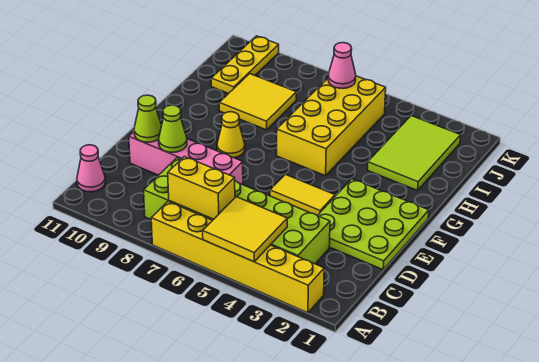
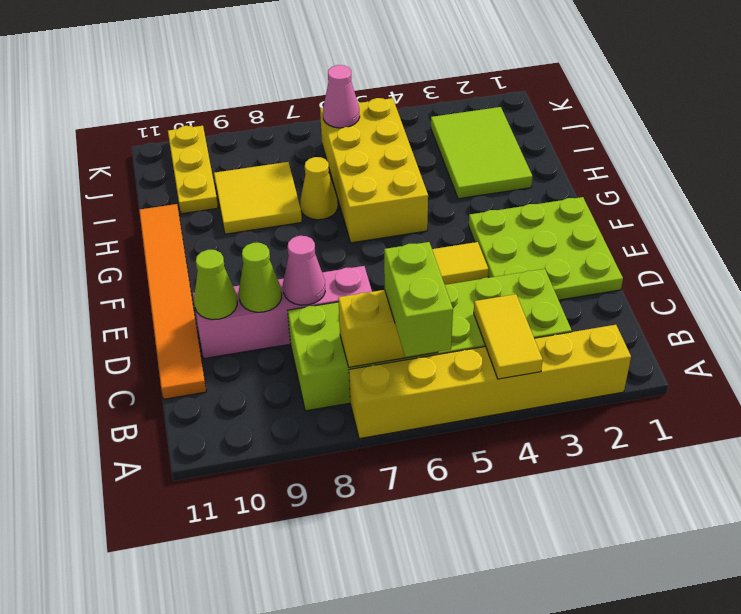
yellow tile A4:B5 level 2 -> yellow tile A4:B4 level 2
none -> lime brick A6:B6 level 3
pink cone B11 level 1 -> pink cone D8 level 2
none -> orange tile C11:H11 level 1
yellow cone F8 level 1 -> yellow cone H7 level 1

